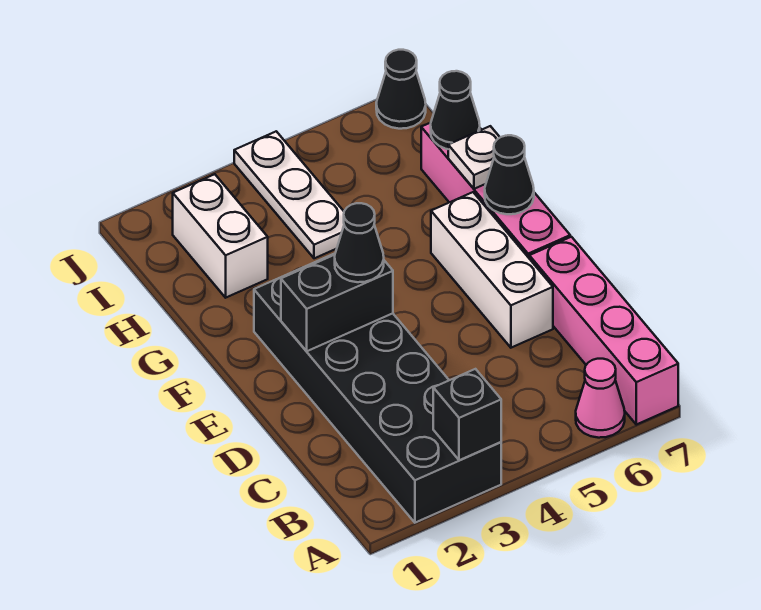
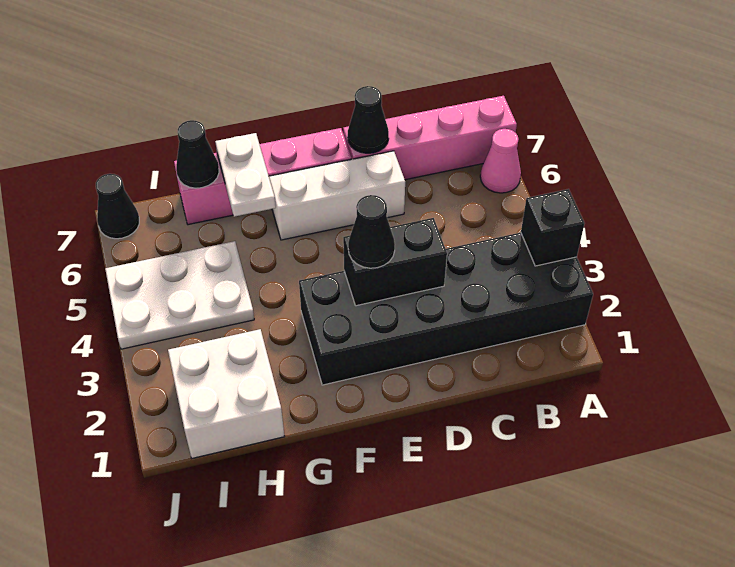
black brick E2:E3 level 2 -> black brick D3:E3 level 2
black cone F7 level 2 -> black cone D7 level 2
white plate G7 level 2 -> white plate G6:G7 level 2
white brick H2:I2 level 1 -> white brick H1:I2 level 1
white plate H4:J4 level 1 -> white plate H4:J5 level 1

